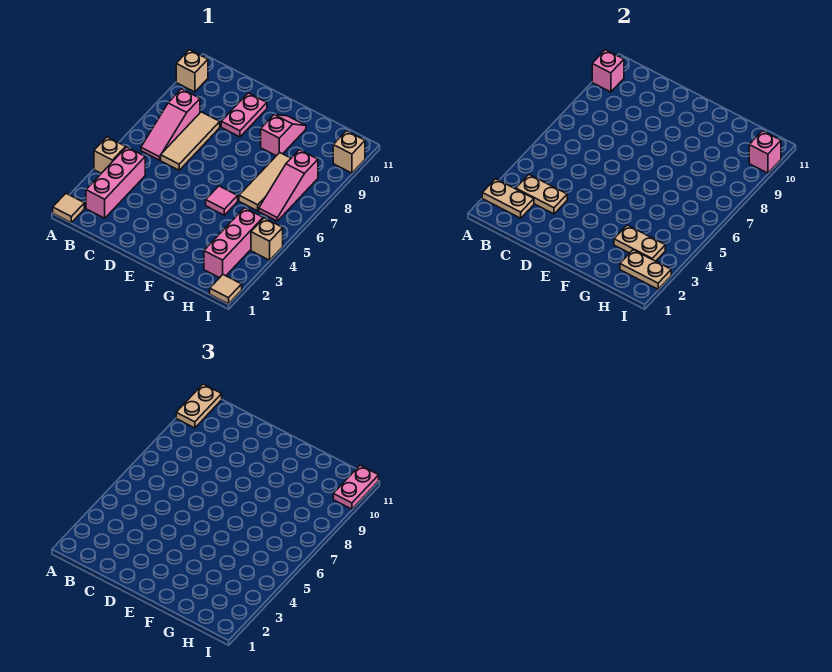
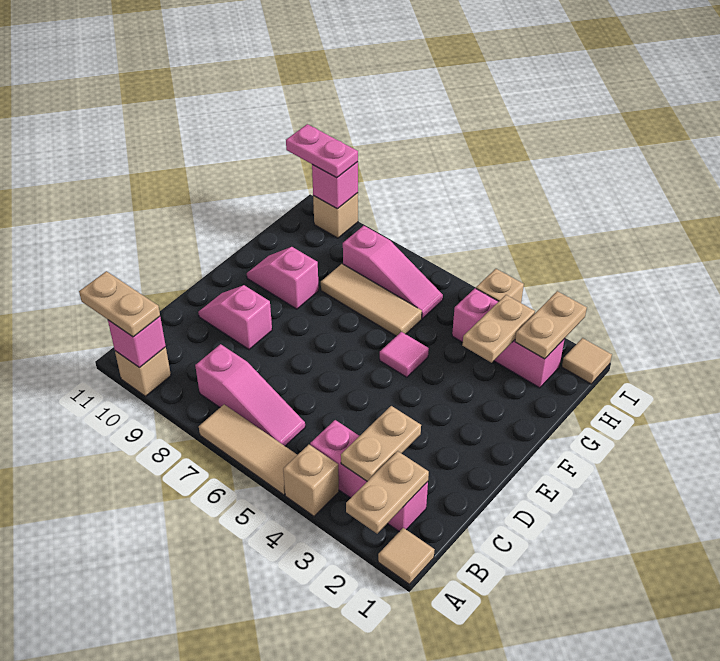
tan tile C6:C8 level 1 -> tan tile A5:A7 level 1
pink plate D9:D10 level 1 -> pink slope D9:D10 level 1 top 9

